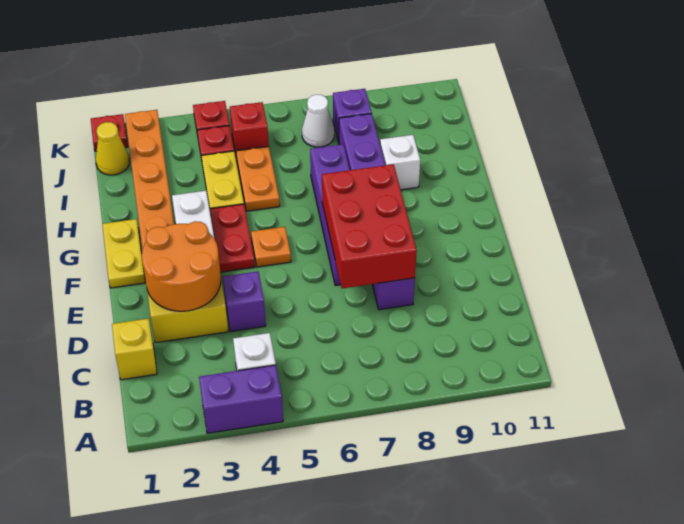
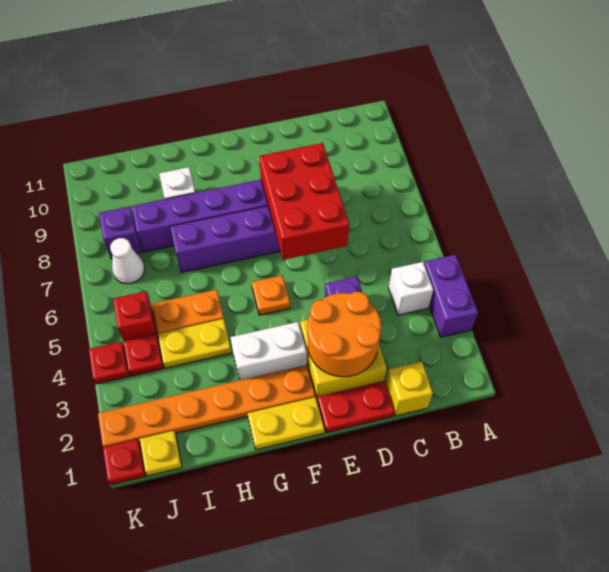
red brick D7:F8 level 2 -> red brick D6:E8 level 2
red plate F4:G4 level 1 -> red plate D1:E1 level 1
yellow cone J1 level 1 -> yellow plate J1 level 1

